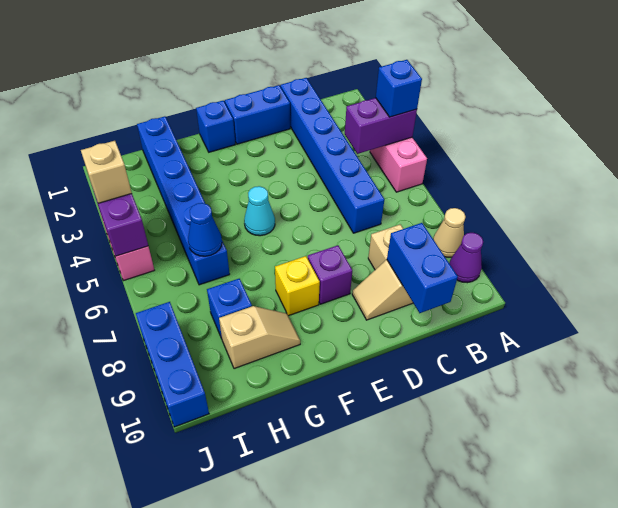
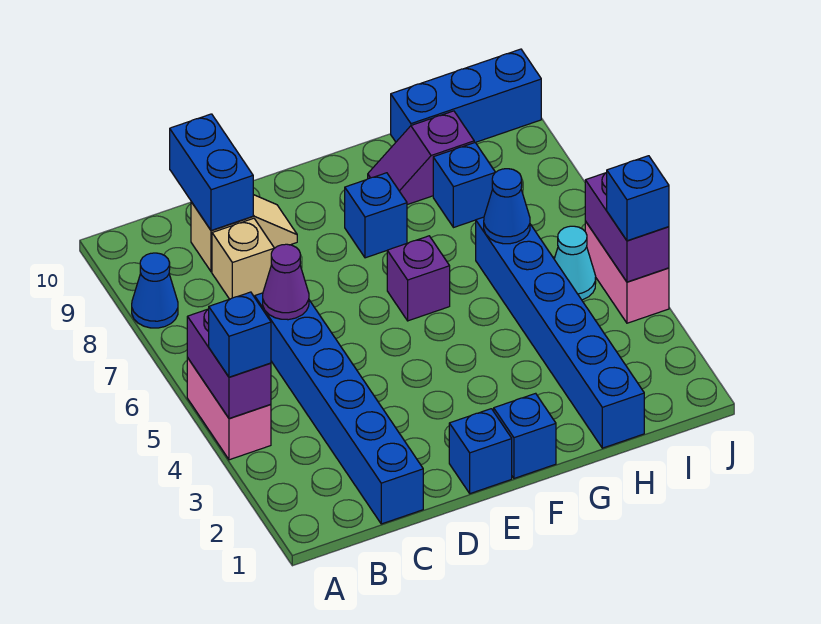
purple brick A4:B4 level 2 -> purple brick A4:A5 level 2
tan cone A8 level 1 -> blue cone A8 level 1
purple cone A9 level 1 -> purple cone C6 level 2
blue brick D1:E1 level 1 -> blue brick E1 level 1
purple brick E8 level 1 -> purple brick F6 level 1
cyan cone F5 level 1 -> cyan cone I5 level 1
yellow brick F8 level 1 -> blue brick F8 level 1
tan slope G9:H9 level 1 top H -> purple slope G9:H9 level 1 top H
tan brick J4 level 3 -> blue brick J4 level 3
blue brick J8:J10 level 1 -> blue brick H10:J10 level 1

